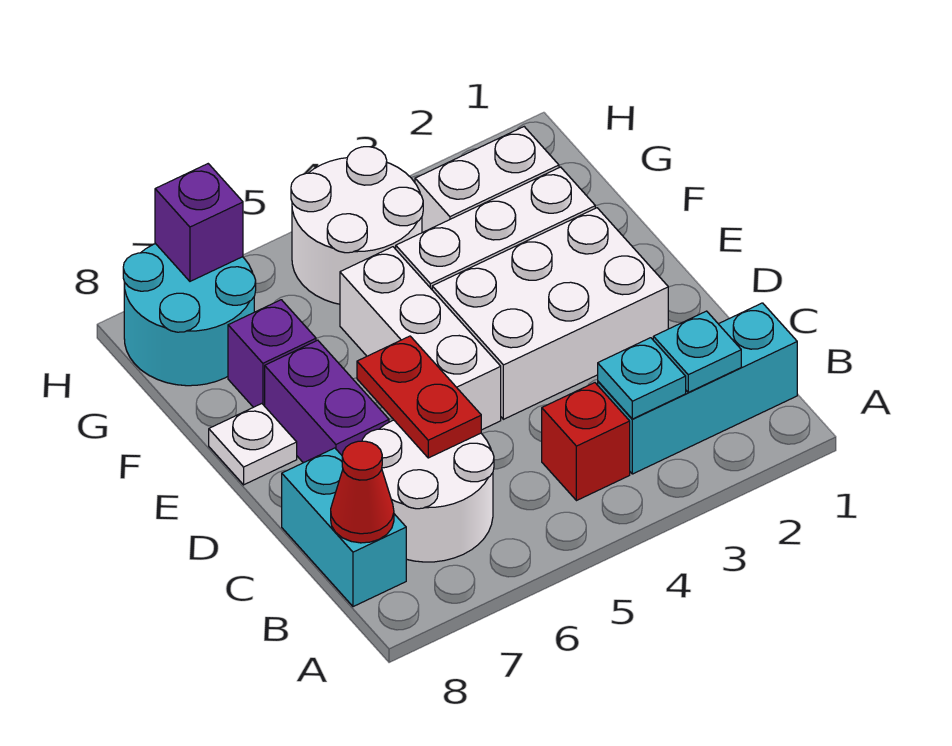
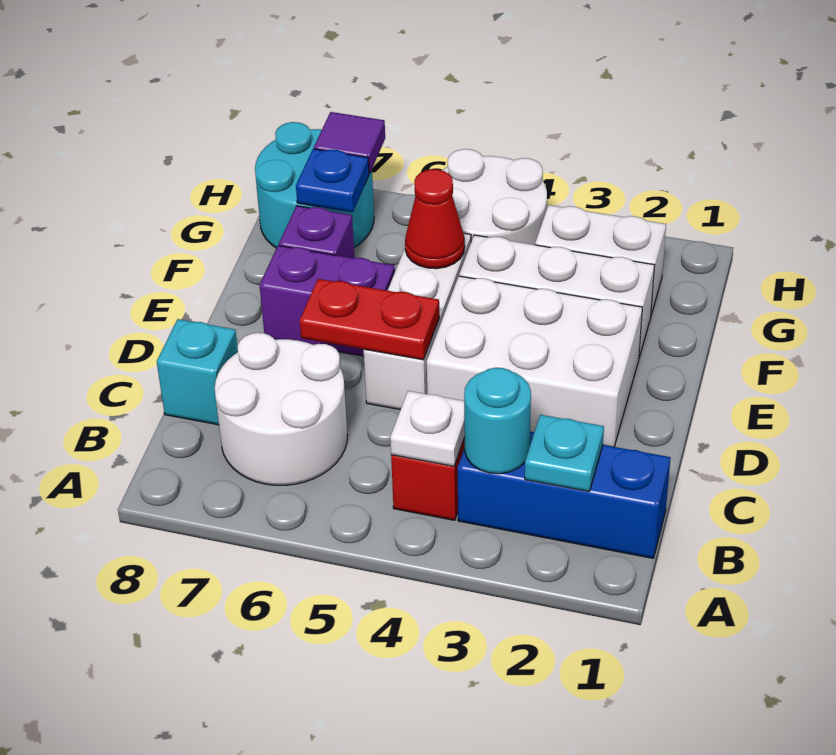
cyan brick B1:B3 level 1 -> blue brick B1:B3 level 1
cyan plate B3 level 2 -> cyan round brick B3 level 2
cyan brick B8:C8 level 1 -> cyan brick C8 level 1
red cone B8 level 2 -> red cone F5 level 2
red plate C6:D6 level 2 -> red plate D5:D6 level 2
purple brick D7:E7 level 1 -> purple brick E6:E7 level 1
white plate E8 level 1 -> white plate B4 level 2
none -> blue plate G7 level 2
purple brick H7 level 2 -> purple tile H7 level 2

